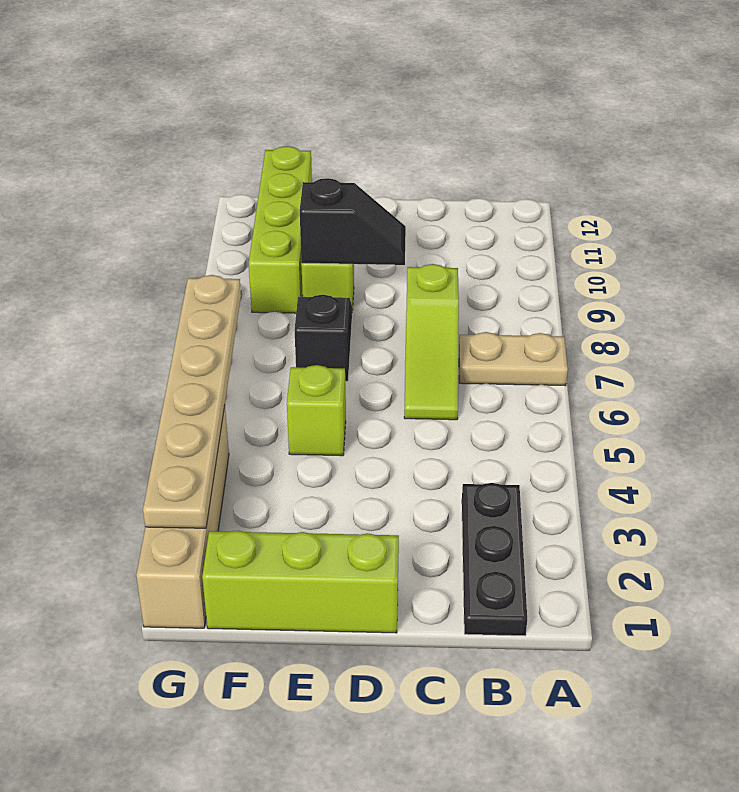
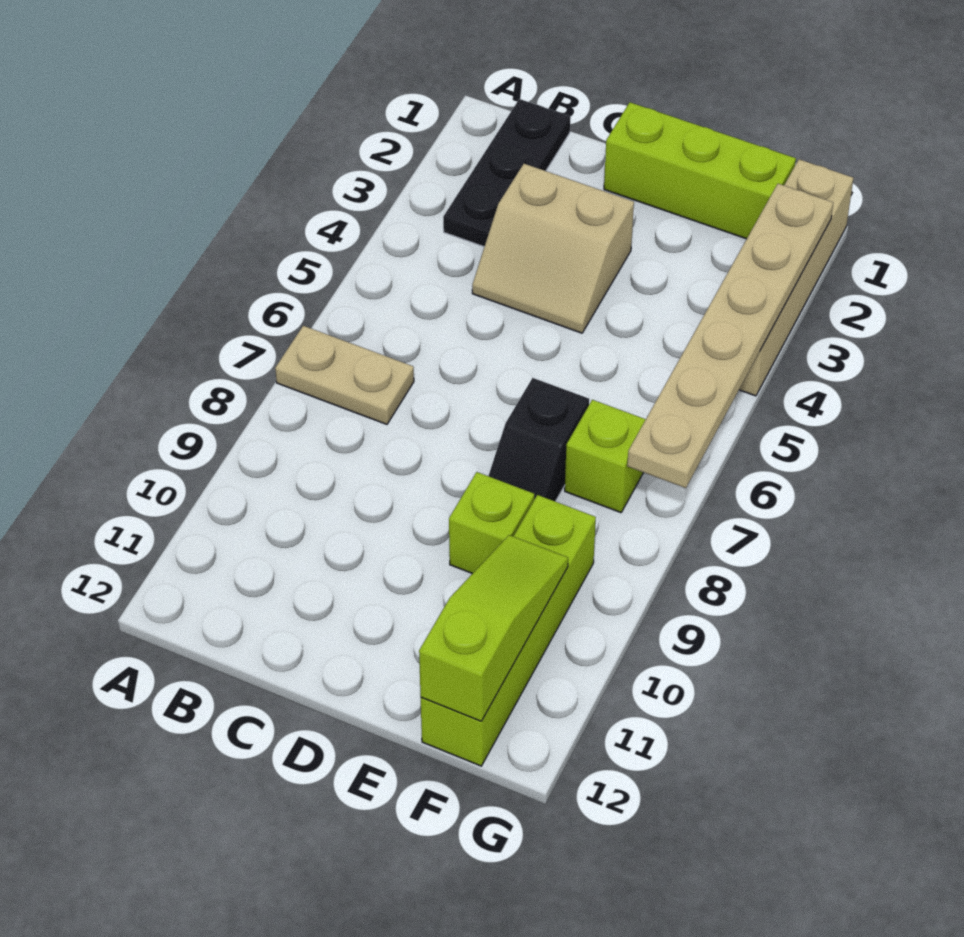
none -> tan slope C3:D4 level 1 top 3
lime slope C6:C8 level 1 top 8 -> lime slope F10:F12 level 2 top 12
black slope D9:E9 level 2 top E -> none
lime brick E5 level 1 -> lime brick F7 level 1

